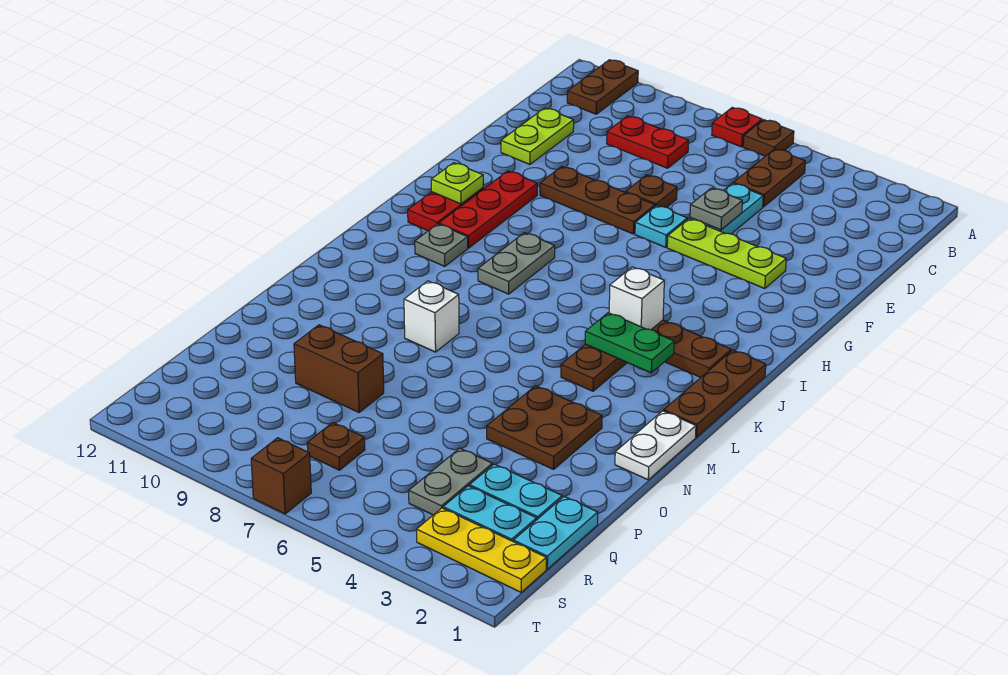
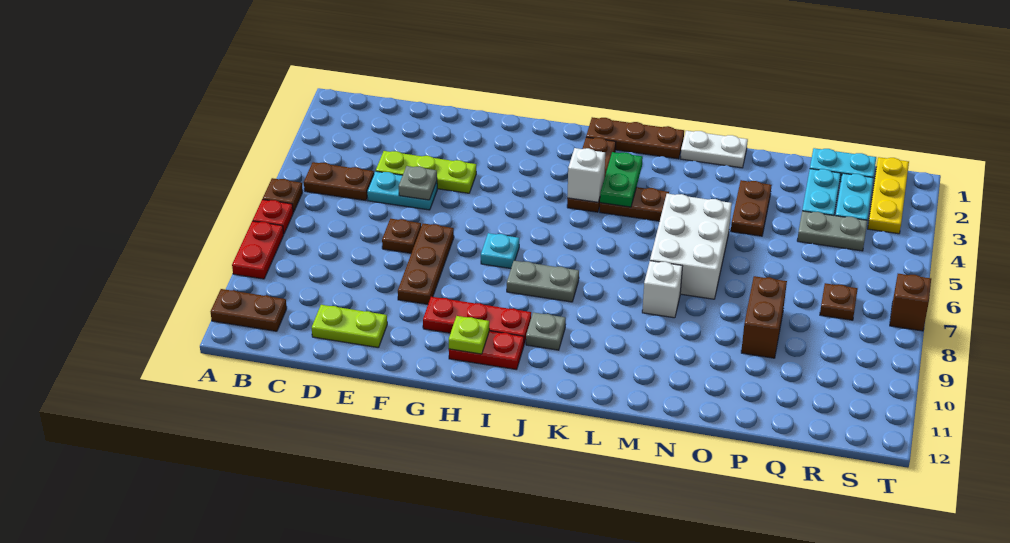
red plate C8:C9 level 1 -> red plate A8:A9 level 1
lime plate F3:F5 level 1 -> lime plate D4:F4 level 1
cyan plate F6 level 1 -> cyan plate H7 level 1
none -> white brick M5:N7 level 1
brown plate N3:O4 level 1 -> brown plate O3:O4 level 1

